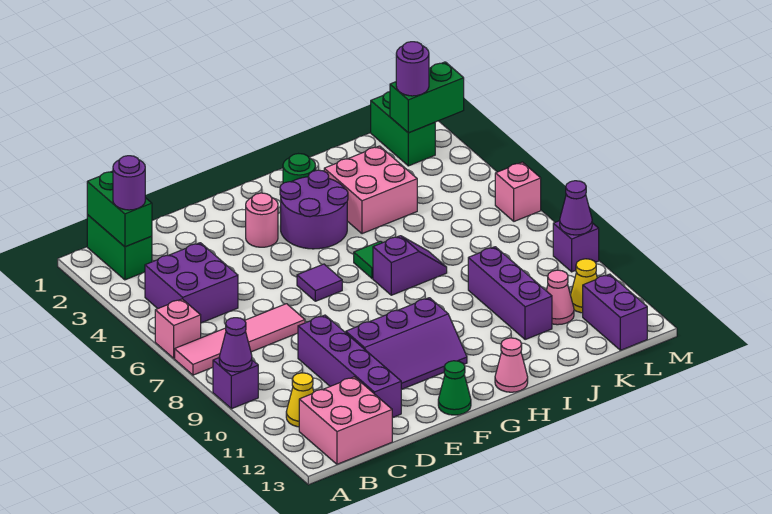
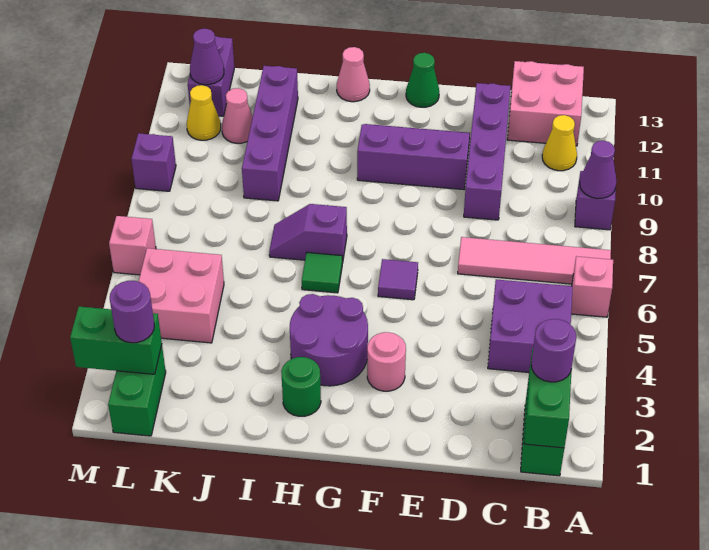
pink brick I3:J4 level 1 -> pink brick K4:L5 level 1
purple brick J9:J11 level 1 -> purple brick J9:J12 level 1
purple cone M9 level 2 -> purple cone L12 level 2

